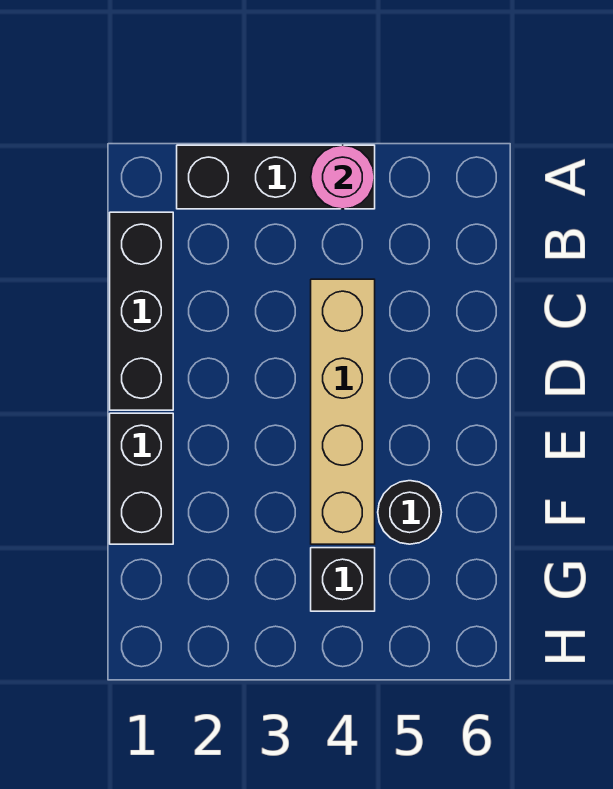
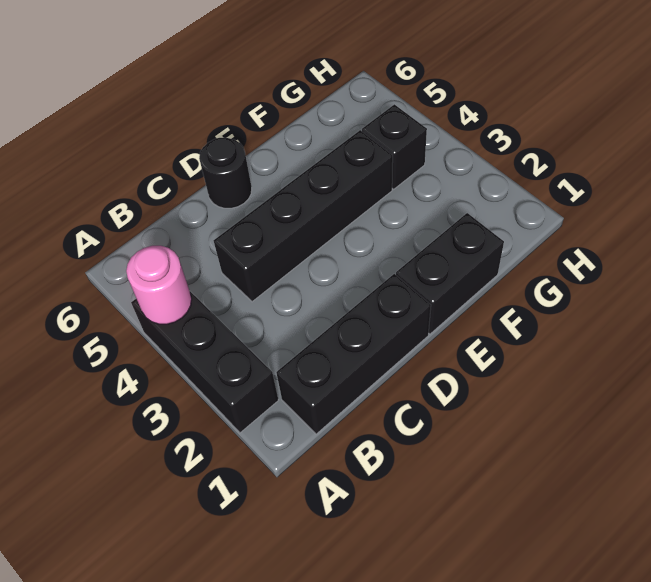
tan brick C4:F4 level 1 -> black brick C4:F4 level 1
black round brick F5 level 1 -> black round brick D6 level 1

